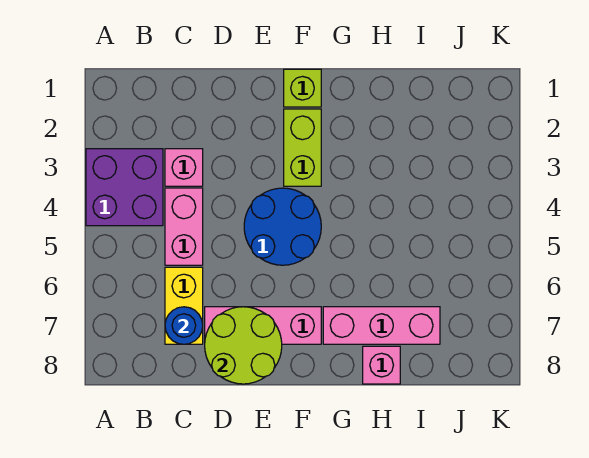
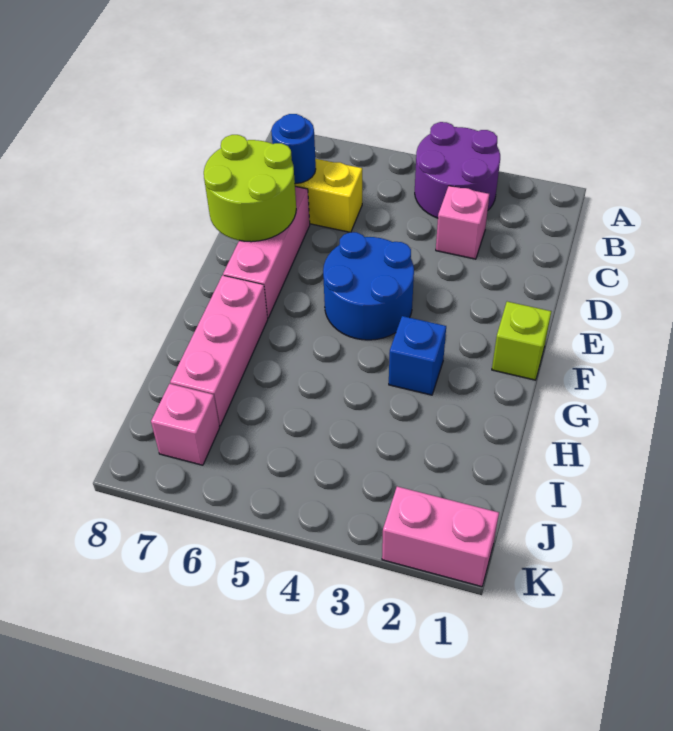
purple brick A3:B4 level 1 -> purple round brick A3:B4 level 1
pink brick C4:C5 level 1 -> pink brick K1:K2 level 1
lime brick F2:F3 level 1 -> none
none -> blue brick G3 level 1
pink brick H8 level 1 -> pink brick J7 level 1

